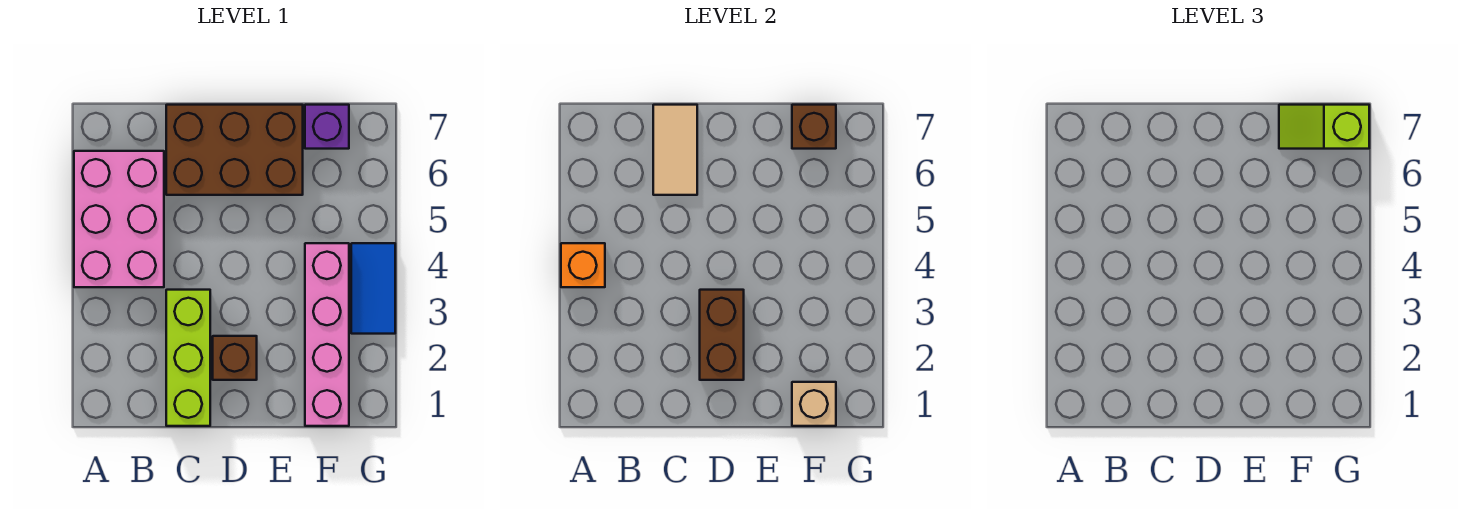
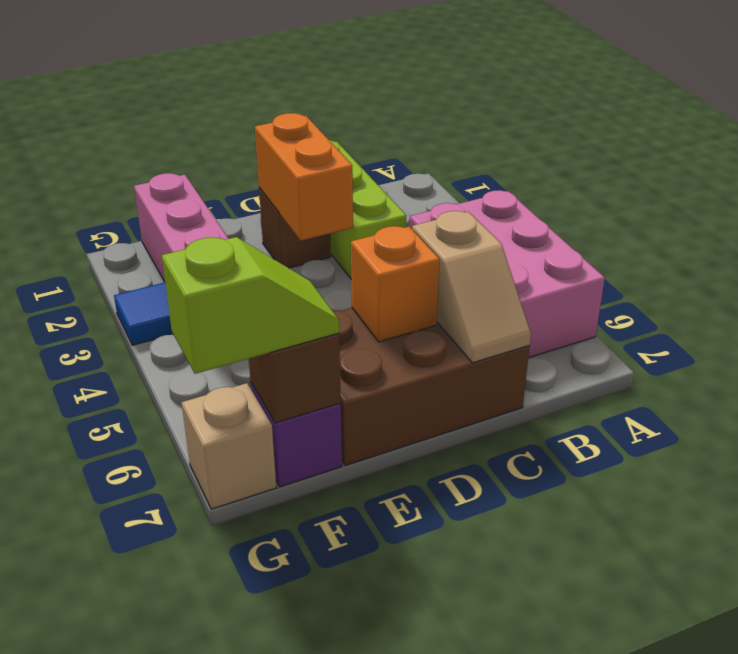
orange brick A4 level 2 -> orange brick D6 level 2
tan tile C6:C7 level 2 -> tan slope C6:C7 level 2 top 6
brown brick D2:D3 level 2 -> orange brick D2:D3 level 2
tan brick F1 level 2 -> tan brick G7 level 1
blue tile G3:G4 level 1 -> blue tile G3 level 1

